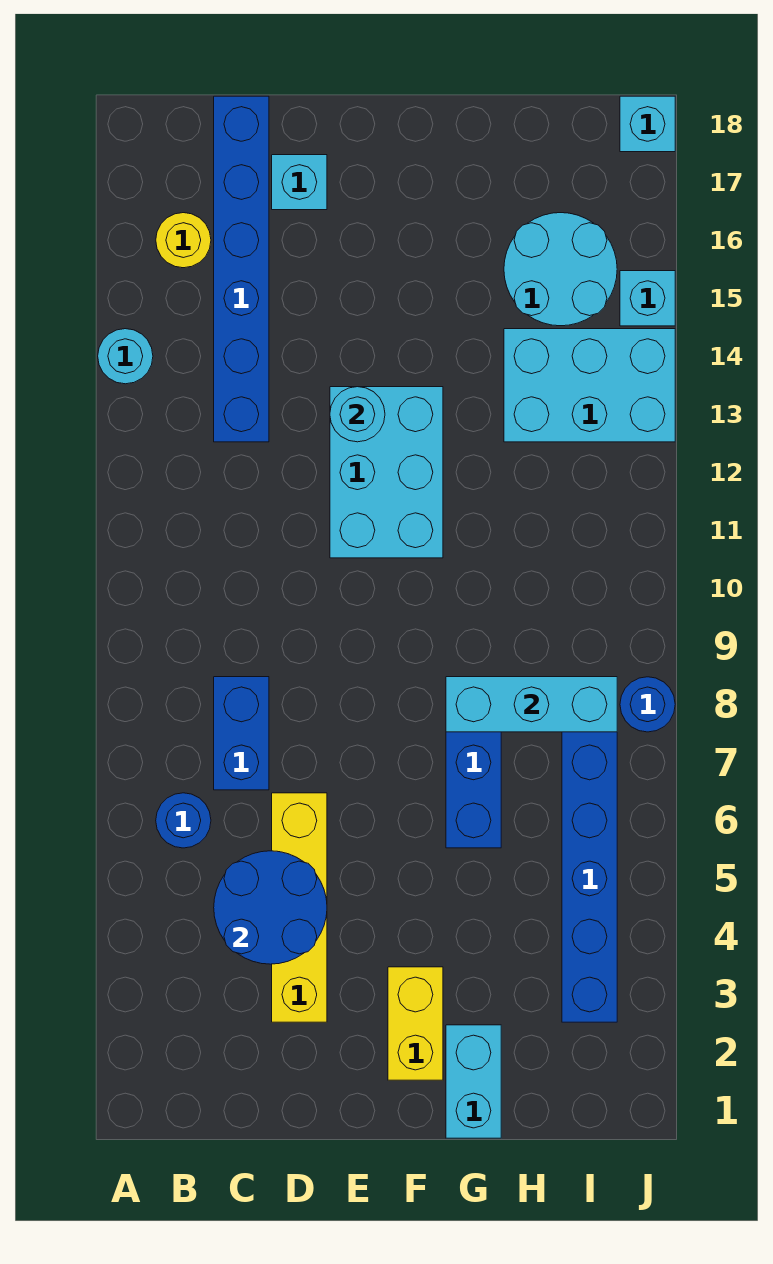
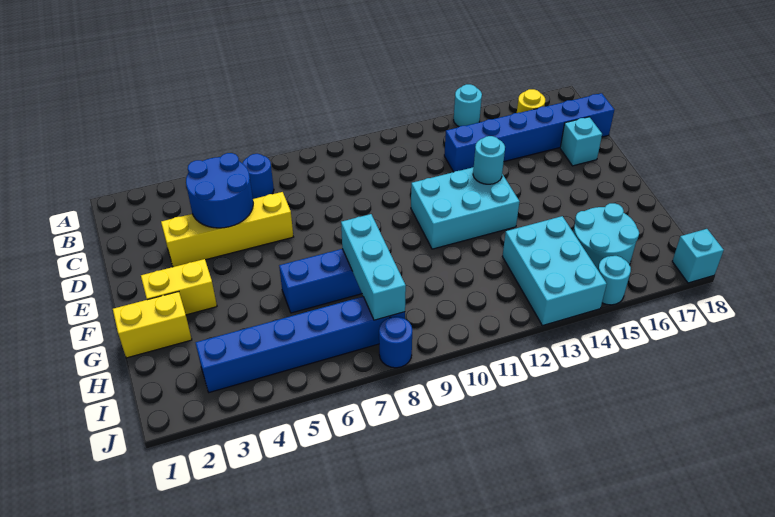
blue brick C7:C8 level 1 -> none
cyan brick G1:G2 level 1 -> yellow brick G1:G2 level 1
cyan brick J15 level 1 -> cyan round brick J15 level 1

